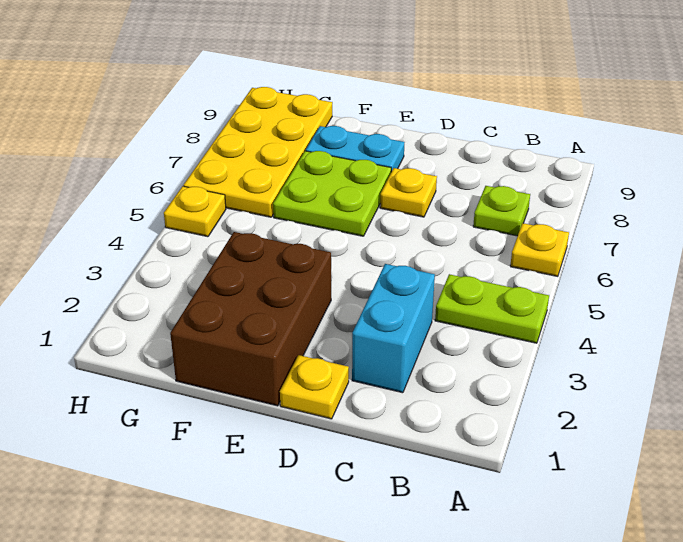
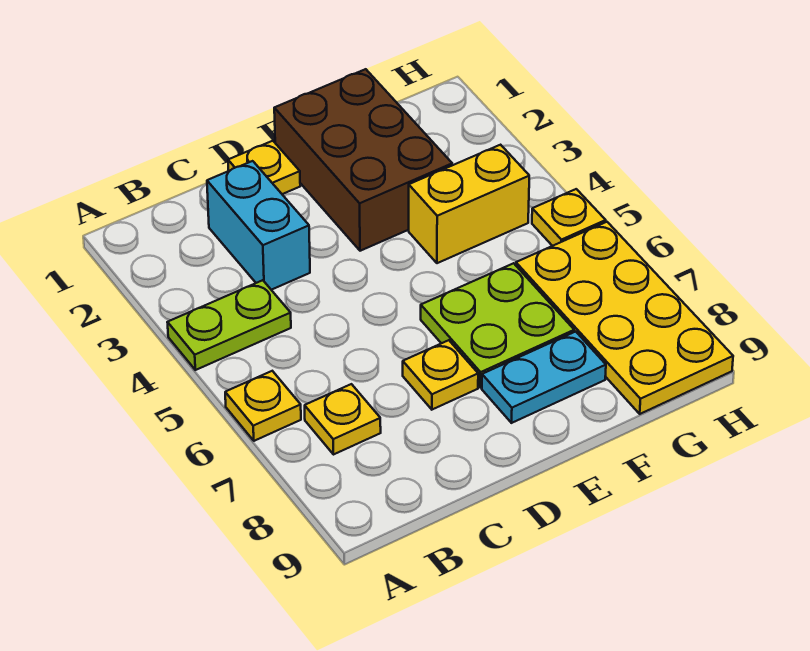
lime plate B7 level 1 -> yellow plate B7 level 1
none -> yellow brick F4:G4 level 1

